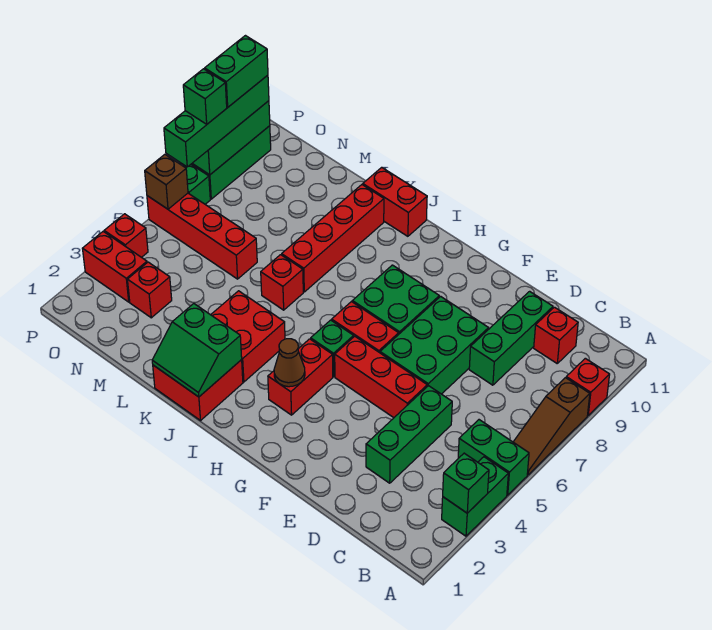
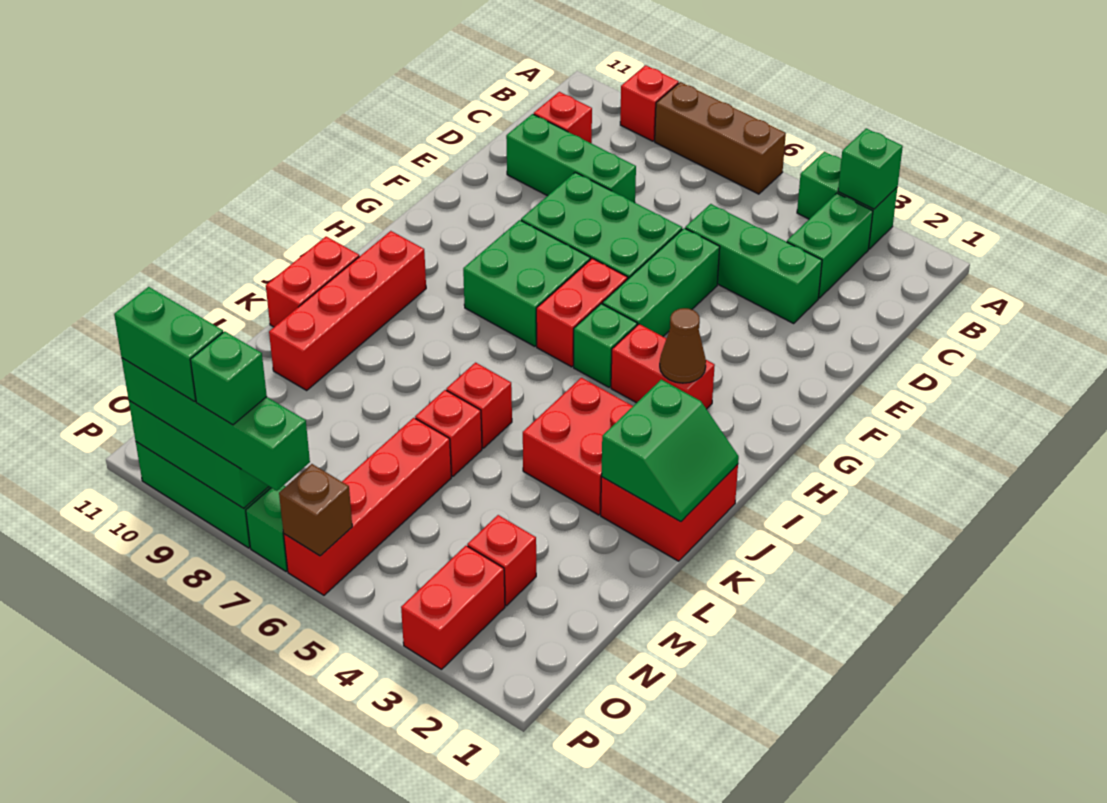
green brick A5:B5 level 1 -> green brick B3:C3 level 1
brown slope A6:A8 level 1 top 8 -> brown brick A6:A8 level 1
red brick E5:G5 level 1 -> green brick E5:G5 level 1
red brick K7:K10 level 1 -> red brick I10:L10 level 1
red brick P4 level 1 -> red brick L6 level 1

